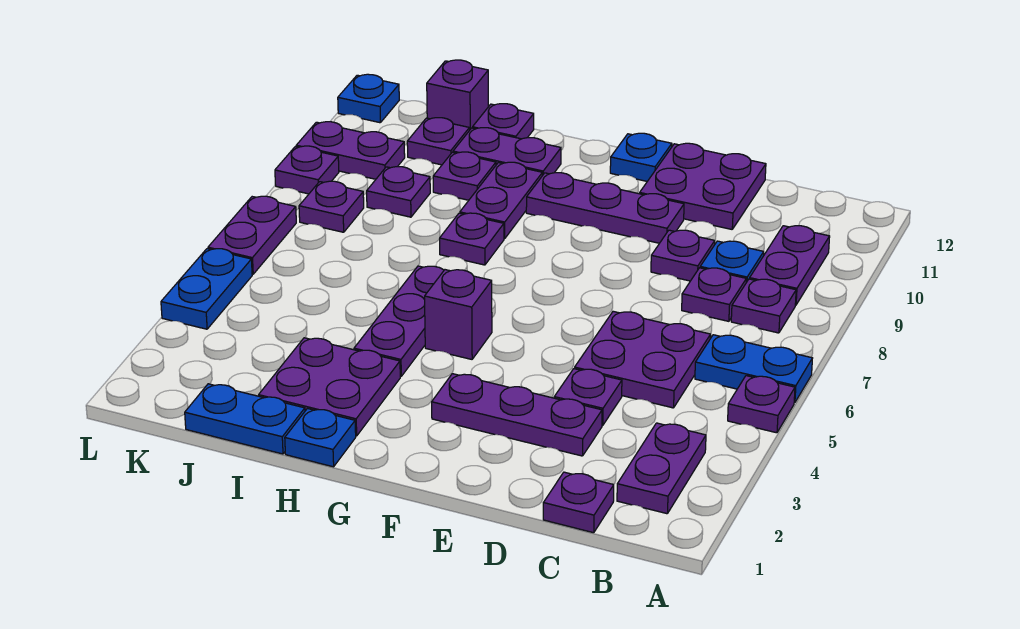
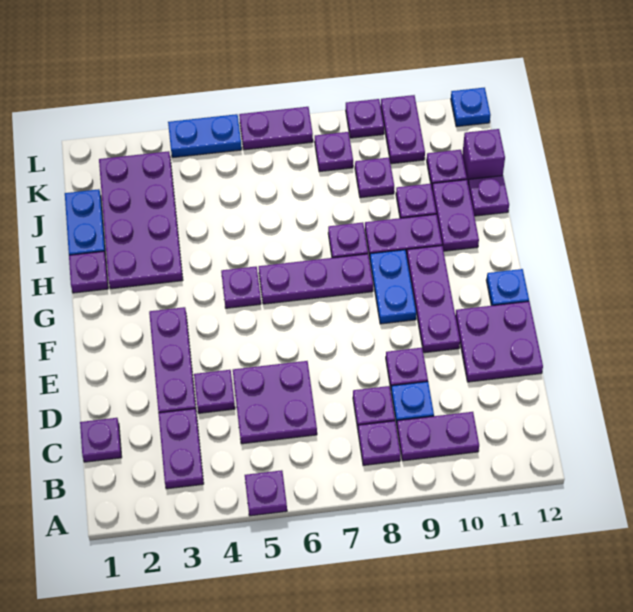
blue plate A6:B6 level 1 -> blue plate F9:G9 level 1
purple plate B2:B3 level 1 -> purple plate B3:C3 level 1
purple brick G5 level 1 -> purple plate G5 level 1
blue plate H1 level 1 -> purple plate H1 level 1
purple plate H2:I3 level 1 -> purple plate H2:K3 level 1
purple plate H4:H6 level 1 -> purple plate G6:G8 level 1

